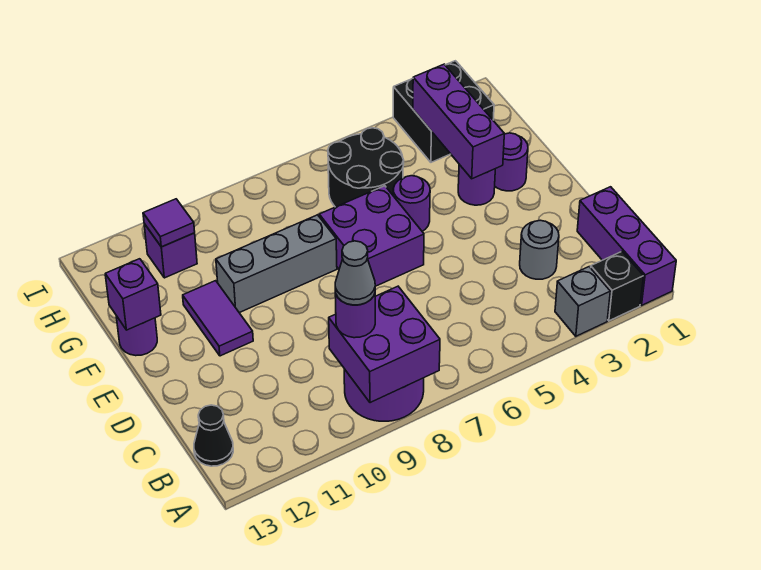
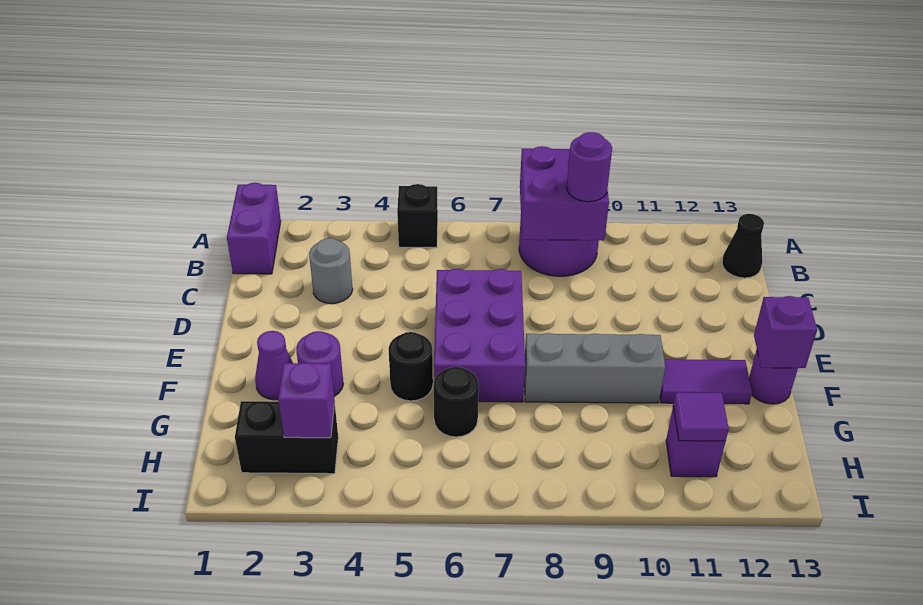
purple brick A1:C1 level 1 -> purple brick A1:B1 level 1
black brick A2 level 1 -> black brick A5 level 1
grey brick A3 level 1 -> none
grey cone B9 level 4 -> none
purple brick E6:F7 level 1 -> purple brick D6:F7 level 1
purple tile E11:F11 level 1 -> purple tile F11:F12 level 1
purple round brick F2 level 1 -> purple cone F2 level 1
purple brick F3:H3 level 2 -> purple brick H3 level 2
purple round brick F5 level 1 -> black round brick F5 level 1
black round brick G5:H6 level 1 -> black round brick G6 level 1
black brick H2:I3 level 1 -> black brick H2:H3 level 1

